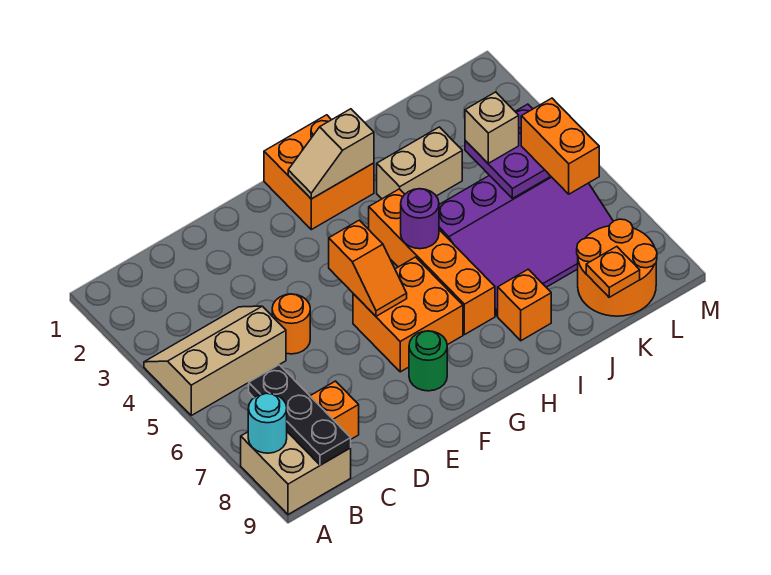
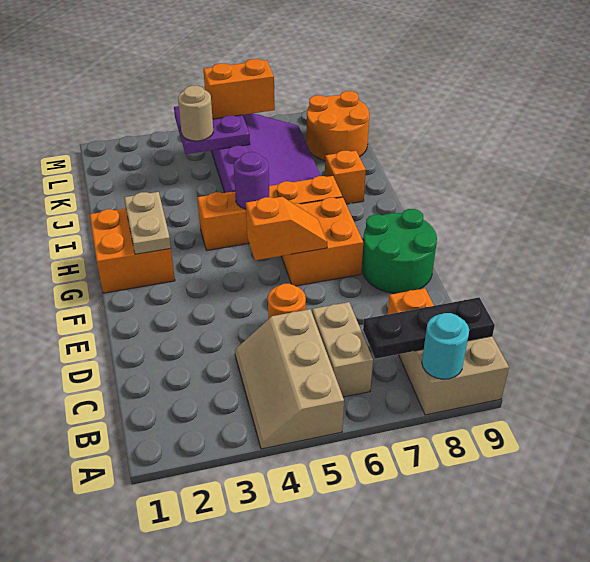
green round brick F8 level 1 -> green round brick E8:F9 level 1
tan slope G2:H2 level 2 top H -> tan plate G2:H2 level 2
tan brick I3:J3 level 1 -> tan brick B6:C6 level 1
tan brick K4 level 3 -> tan round brick K4 level 3
orange plate K9 level 2 -> none

